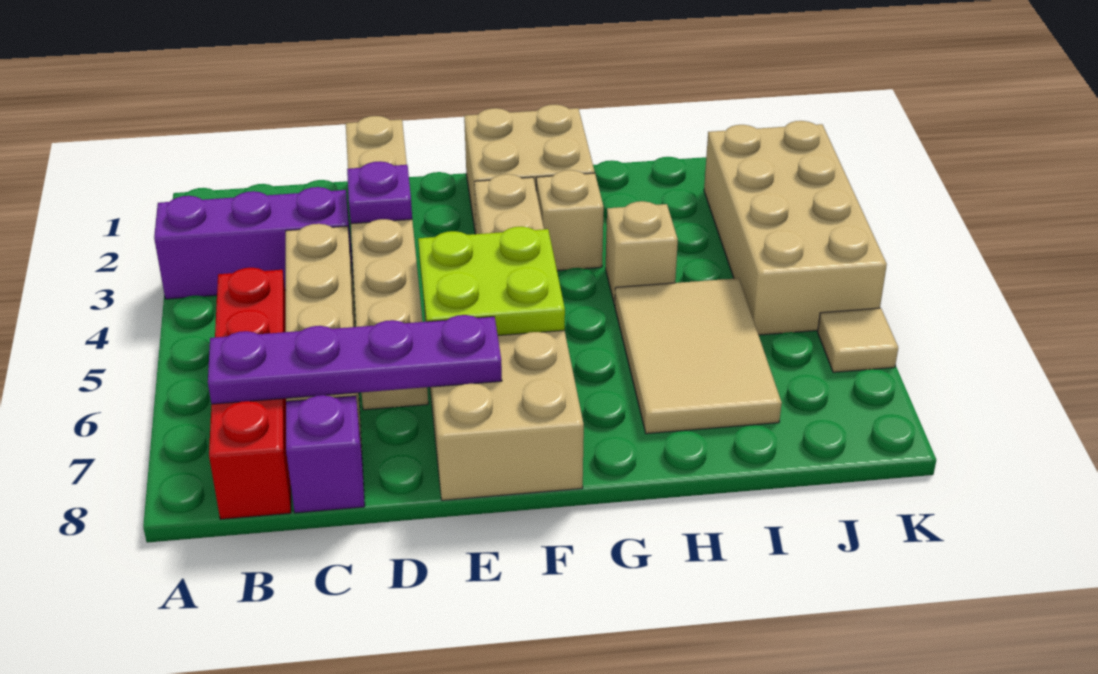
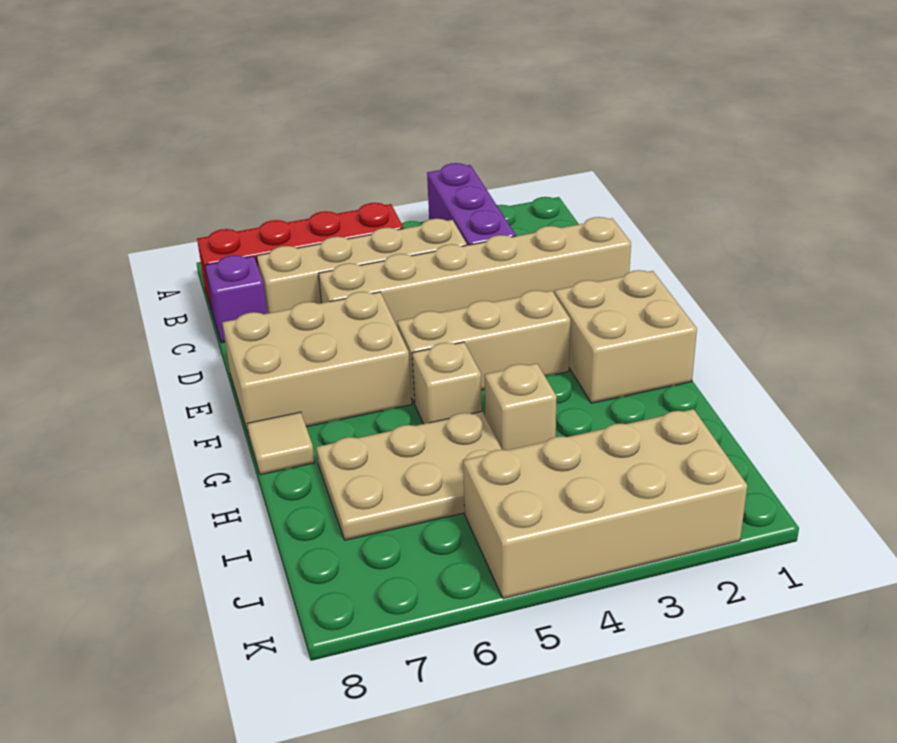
purple plate B7:E7 level 2 -> none
purple plate D3 level 2 -> none
lime plate E5:F6 level 2 -> none
tan brick G3 level 1 -> tan brick G5 level 1
tan tile H5:I7 level 1 -> tan plate H5:I7 level 1
tan tile K6 level 1 -> tan tile G8 level 1

